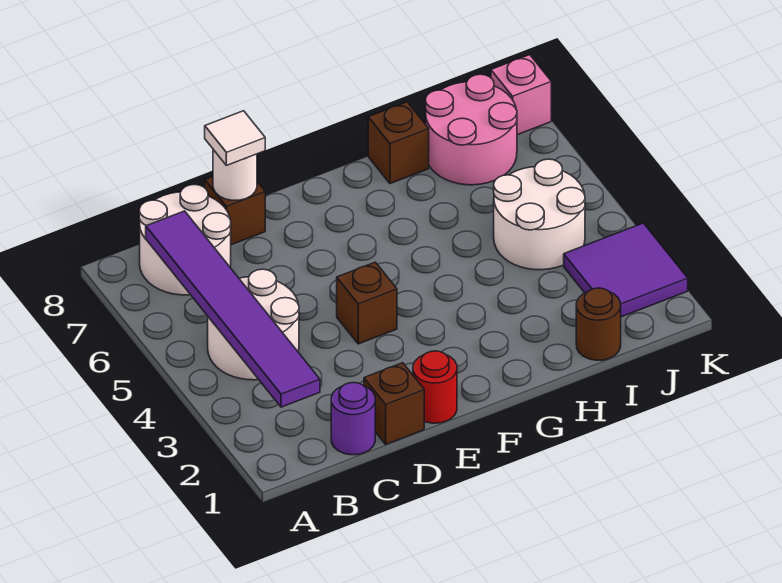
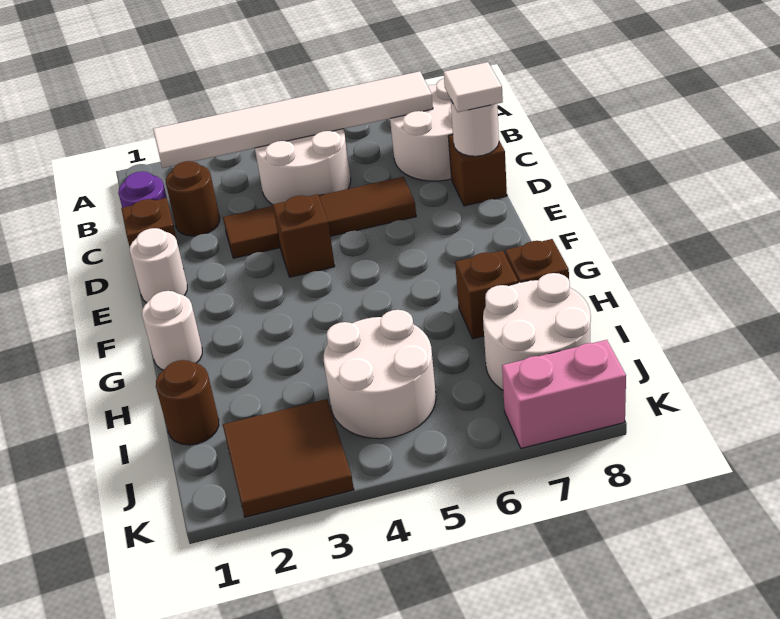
purple tile B2:B7 level 2 -> white tile B2:B7 level 2
none -> brown round brick C2 level 1
none -> brown tile D3:D6 level 1
red round brick E1 level 1 -> white round brick E1 level 1
none -> white round brick G1 level 1
none -> brown brick H7 level 1
pink round brick I7:J8 level 1 -> white round brick I7:J8 level 1
purple tile J2:K3 level 1 -> brown tile J2:K3 level 1
pink brick K8 level 1 -> pink brick K7:K8 level 1

